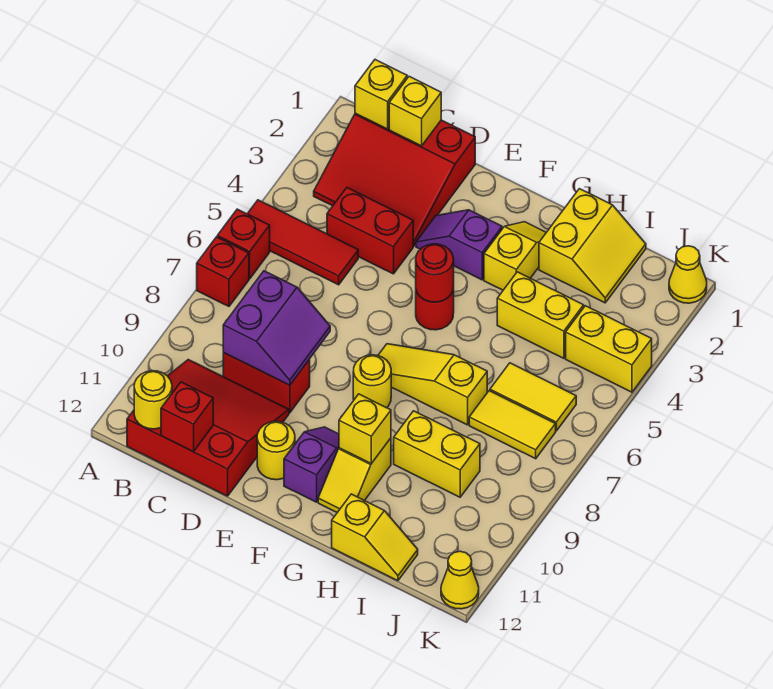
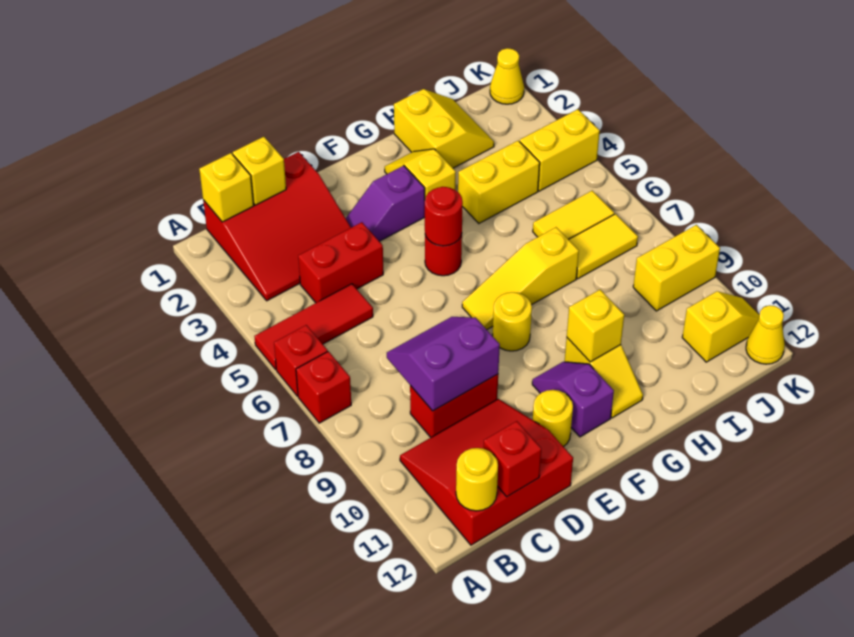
purple slope C8:D9 level 2 top C -> purple slope C8:D9 level 2 top 9
yellow brick H9:I9 level 1 -> yellow brick J9:K9 level 1
yellow slope H12:I12 level 1 top H -> yellow slope J11:K11 level 1 top J

